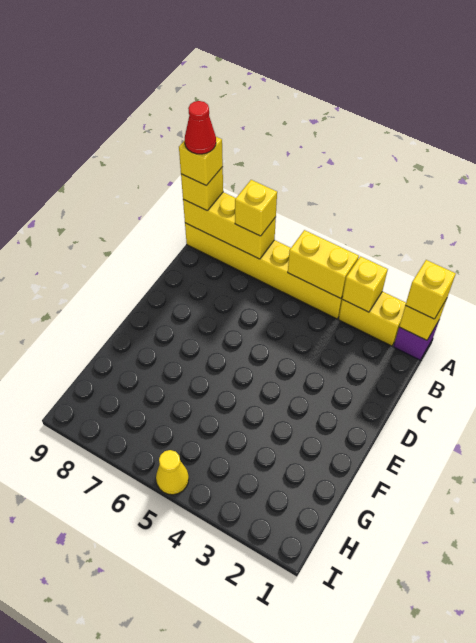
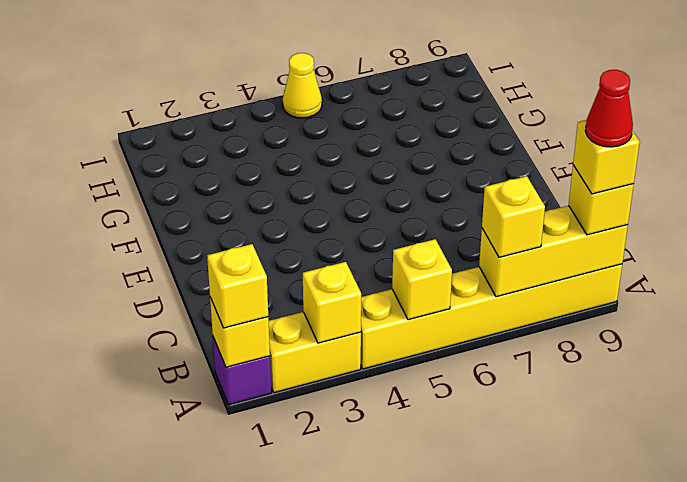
yellow brick A4:A5 level 2 -> yellow brick A5 level 2

